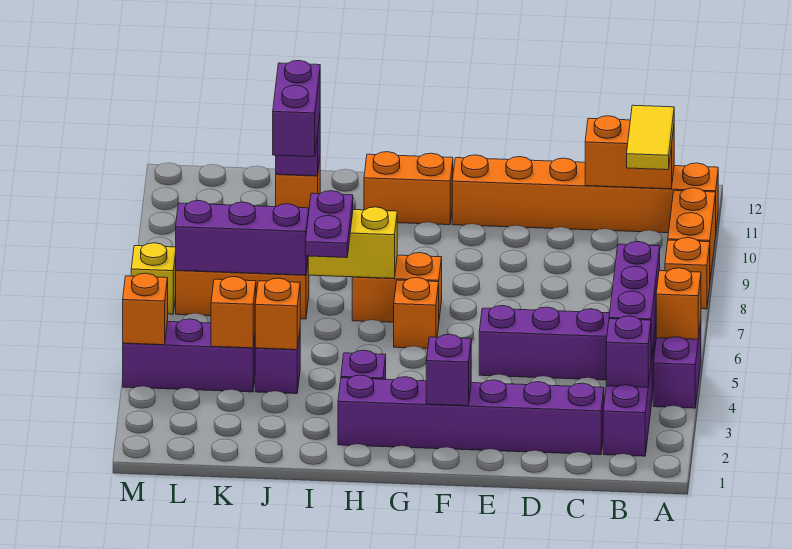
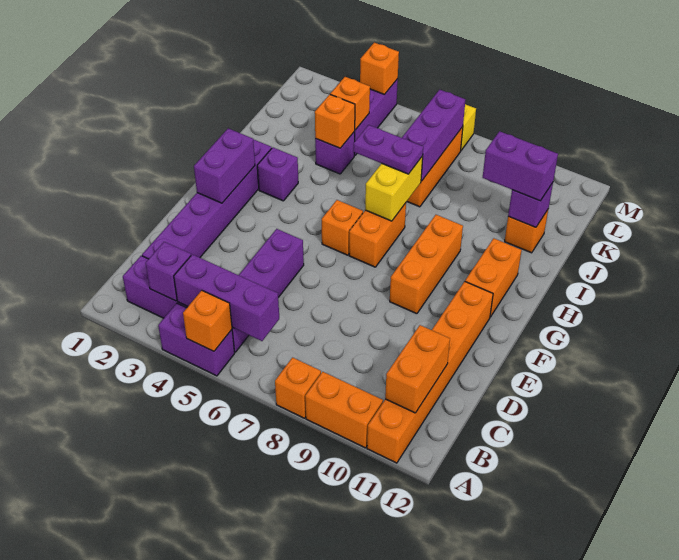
yellow tile B10:B11 level 3 -> none
purple brick F2 level 2 -> purple brick F2:G2 level 2
none -> orange brick F9:H9 level 1

